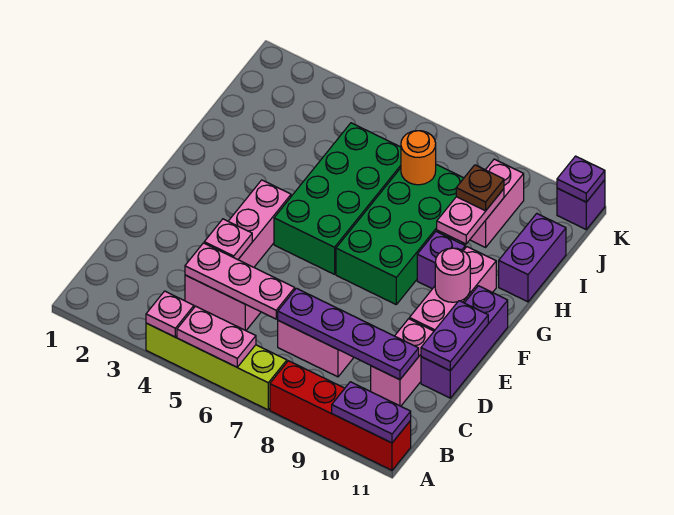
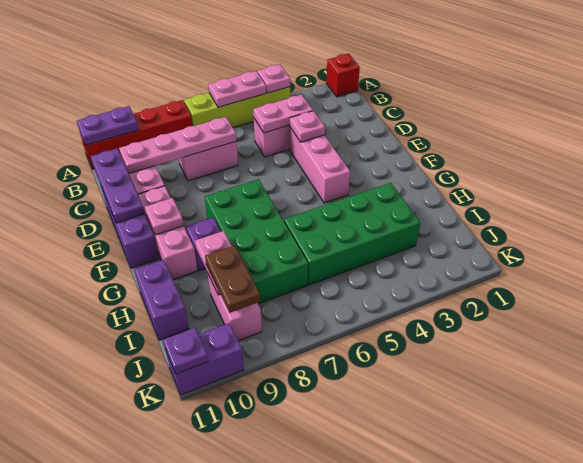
none -> red brick A1 level 1
pink plate C4:C6 level 2 -> pink plate C4:C5 level 2
purple plate C7:C10 level 2 -> pink plate C7:C10 level 2
purple plate D11:E11 level 2 -> purple plate C11:E11 level 2
green brick F5:I6 level 1 -> green brick H3:I6 level 1
pink round brick F10 level 2 -> pink plate F10 level 2
orange round brick I7 level 2 -> none
brown plate I9 level 3 -> brown plate I9:J9 level 3
purple brick K11 level 1 -> purple brick K10:K11 level 1

